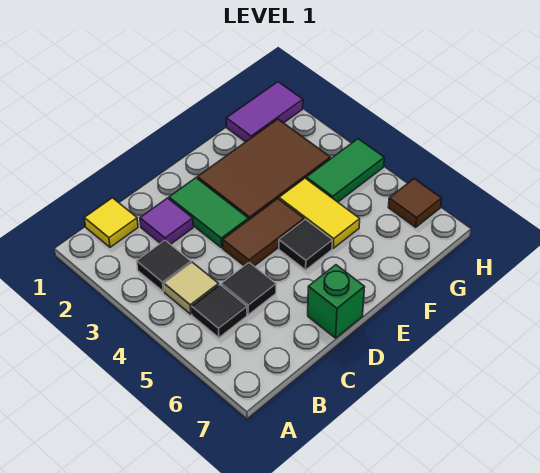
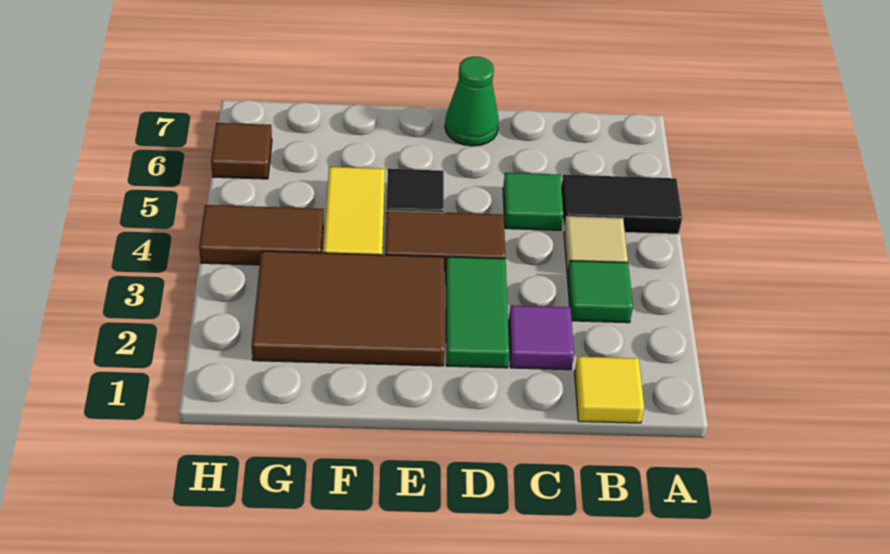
black tile B3 level 1 -> green tile B3 level 1
black tile B5 level 1 -> black tile A5:B5 level 1
black tile C5 level 1 -> green tile C5 level 1
green brick D7 level 1 -> green cone D7 level 1
purple tile G1:H1 level 1 -> none
green tile G4:H4 level 1 -> brown tile G4:H4 level 1

